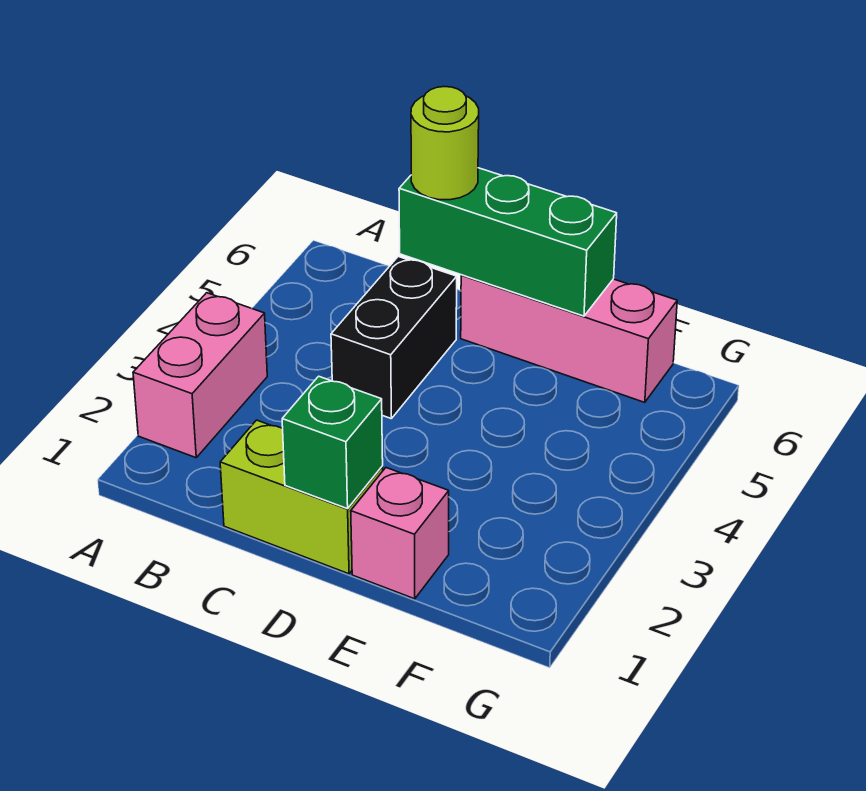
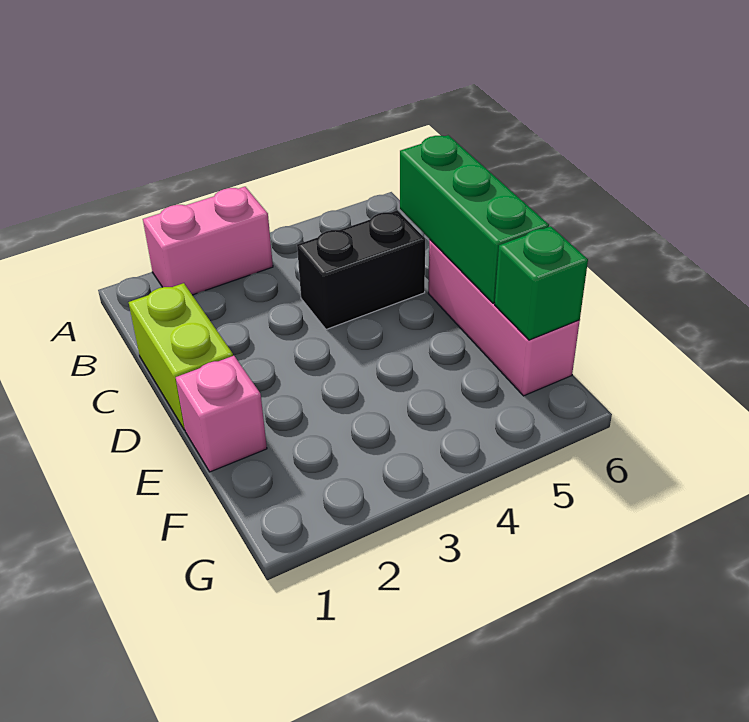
lime round brick C6 level 3 -> none
green brick D1 level 2 -> green brick F6 level 2

